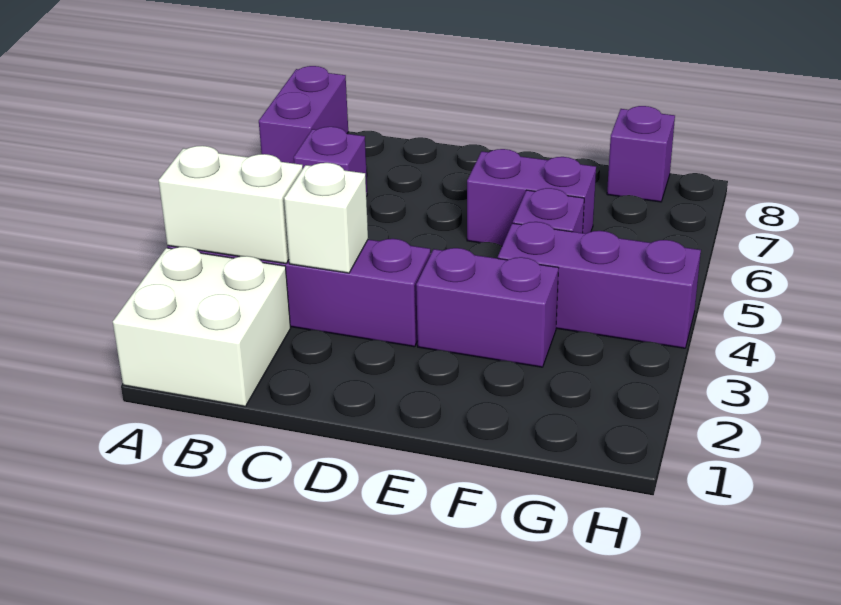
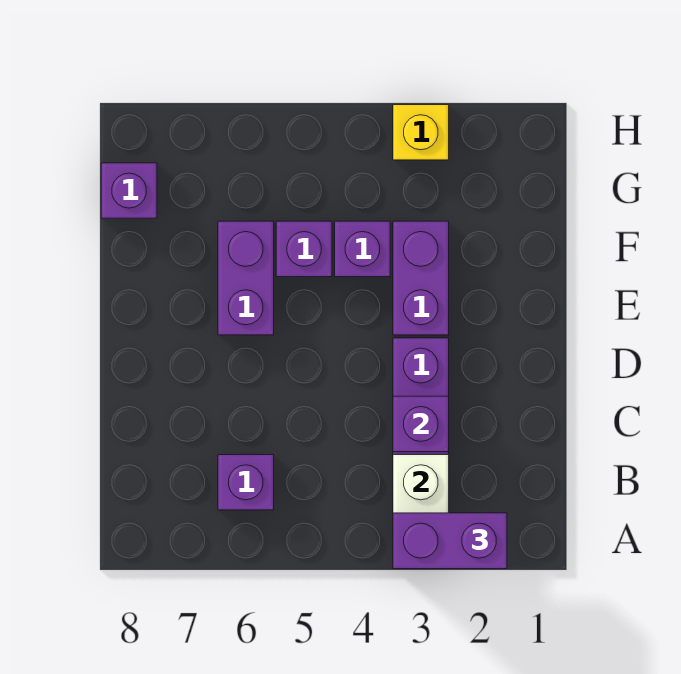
white brick A1:B2 level 1 -> none
purple brick A7:A8 level 1 -> purple brick A2:A3 level 3
white brick C3 level 2 -> purple brick C3 level 2
purple brick F4:H4 level 1 -> purple brick F4 level 1
none -> yellow brick H3 level 1

